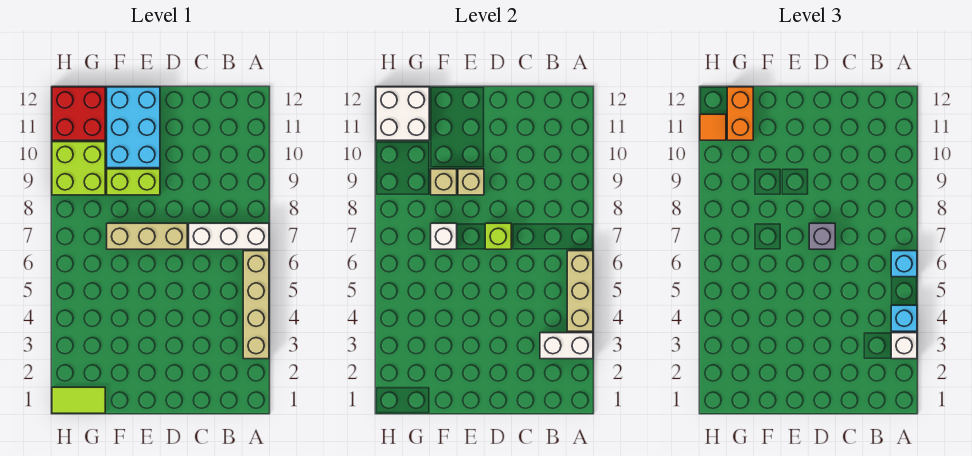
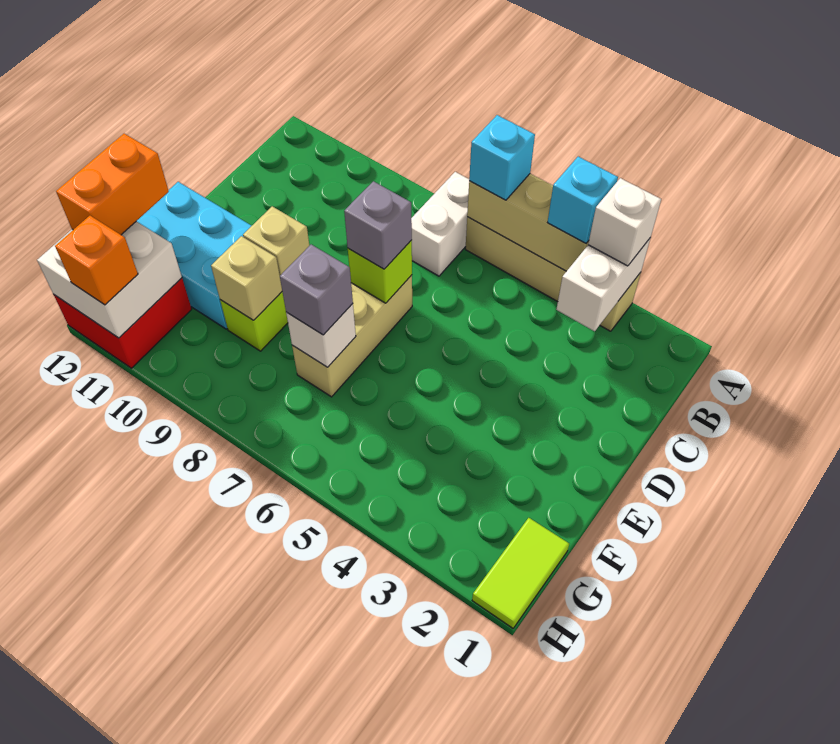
white brick A7:C7 level 1 -> white brick A7:B7 level 1
none -> grey brick F7 level 3
lime brick G9:H10 level 1 -> none
orange brick G11:G12 level 3 -> orange brick F12:G12 level 3
orange tile H11 level 3 -> orange brick H11 level 3

